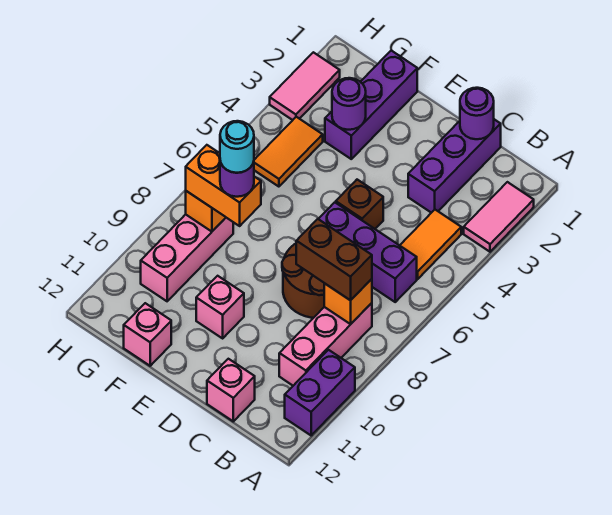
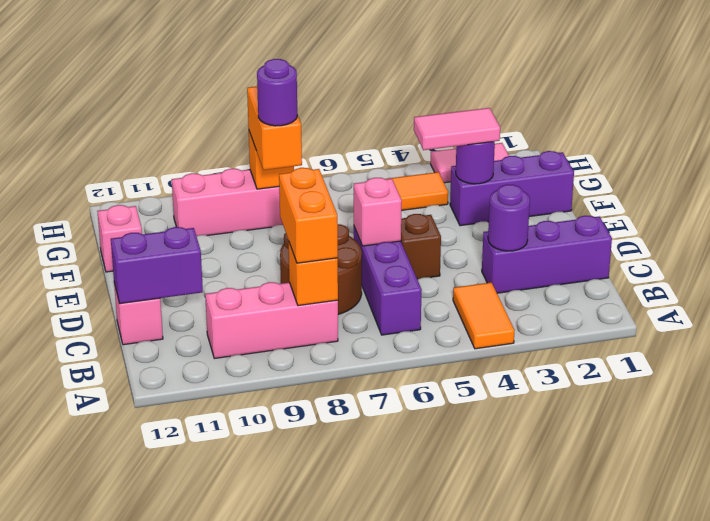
pink tile A2:A3 level 1 -> pink tile F3:F4 level 3
purple brick A10:A11 level 1 -> purple brick C11:C12 level 2
orange tile B4:B5 level 1 -> orange tile A4:B4 level 1
brown brick B8:C8 level 3 -> orange brick B8:C8 level 3
purple round brick C1 level 2 -> purple round brick C3 level 2
pink brick E10 level 1 -> pink brick D6 level 2
cyan round brick F8 level 5 -> none

